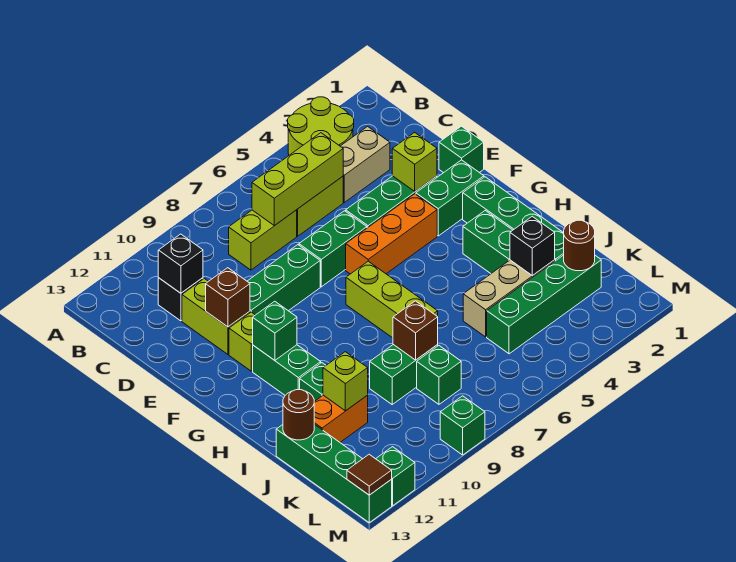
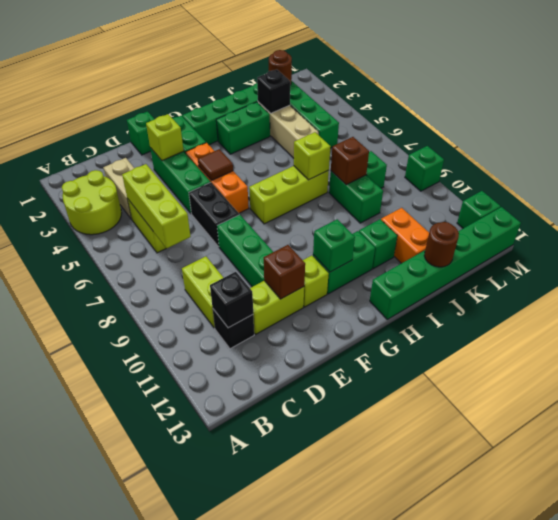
lime brick C7:C8 level 1 -> lime brick C9:C10 level 1
green brick E6:E7 level 1 -> black brick E6:E7 level 1
lime brick J11 level 2 -> lime brick I7 level 2
green brick J13:M13 level 1 -> green brick H13:M13 level 1
brown tile M13 level 2 -> brown tile F5 level 2

